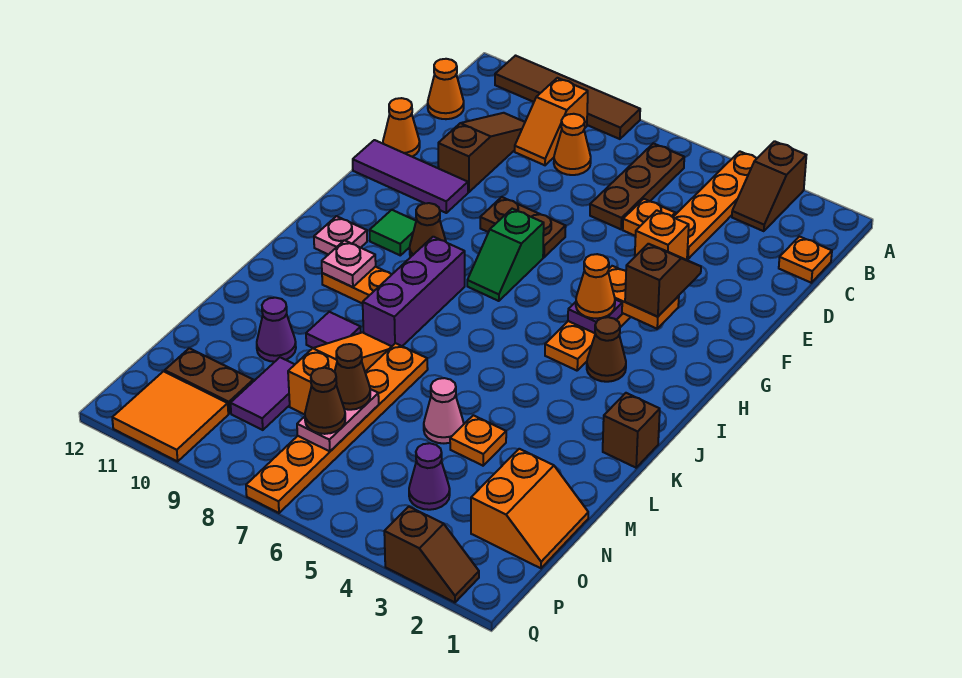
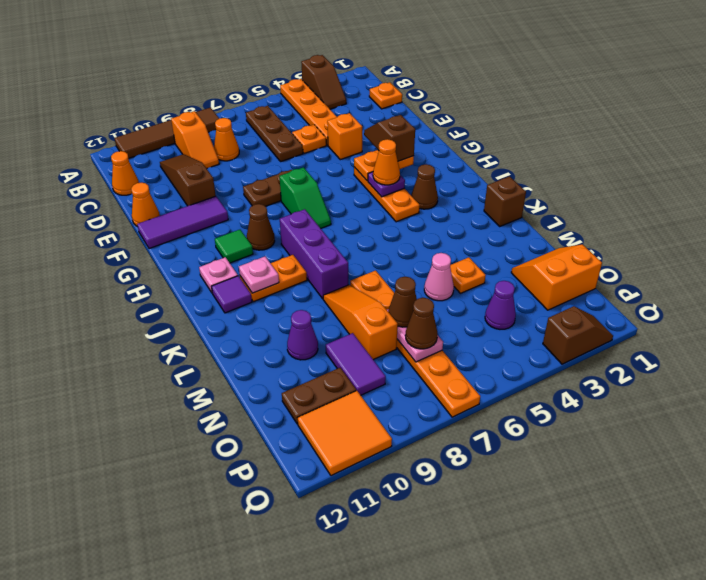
purple tile L9 level 1 -> purple tile J11 level 1
orange slope N1:O2 level 1 top 2 -> orange slope N1:O2 level 1 top O

